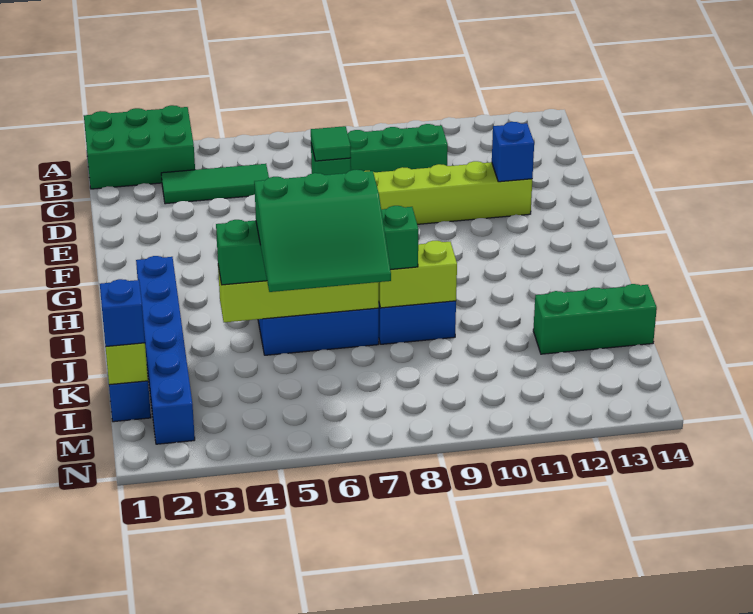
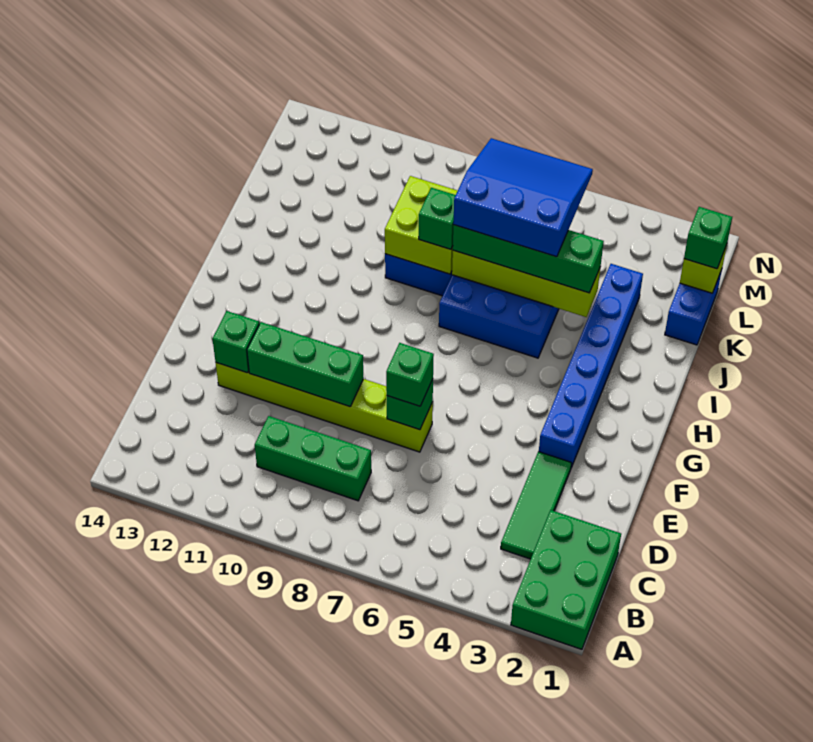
green brick A1:B3 level 1 -> green brick A1:C2 level 1
green tile C3:C5 level 1 -> green tile C3:E3 level 1
green tile E7 level 3 -> green brick E7 level 3
blue brick E12 level 2 -> green brick E12 level 2
blue brick H2:M2 level 1 -> blue brick F3:K3 level 1
green slope J5:L7 level 4 top J -> blue slope J5:L7 level 4 top J
lime brick J8:J9 level 2 -> lime brick J8:K9 level 2
green brick K12:K14 level 1 -> green brick E9:E11 level 2
blue brick L1 level 3 -> green brick L1 level 3

